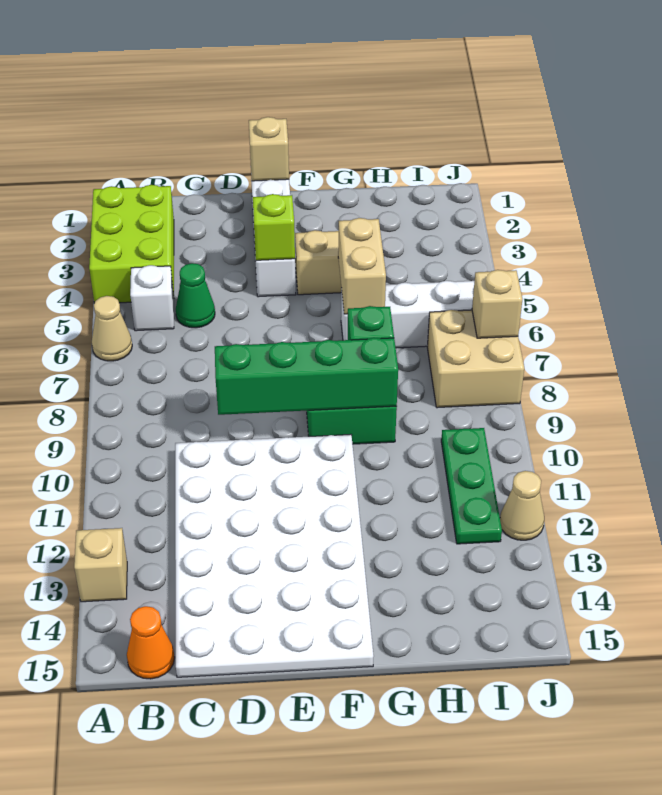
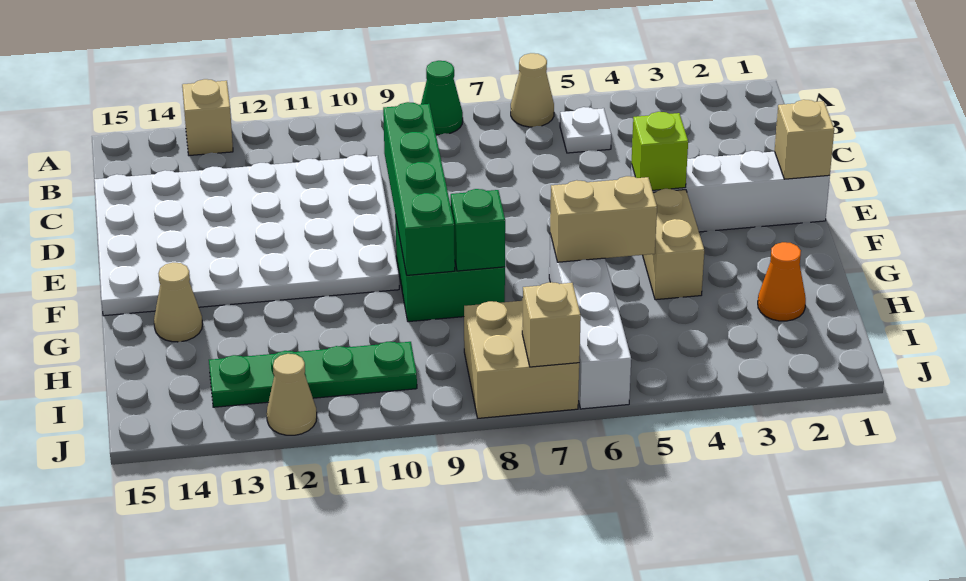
lime brick A2:B4 level 1 -> none
white brick B5 level 1 -> white plate B5 level 1
orange cone B15 level 1 -> orange cone H2 level 1
green cone C5 level 1 -> green cone A8 level 1
none -> tan cone G14 level 1
green plate I10:I12 level 1 -> green plate I10:I13 level 1

